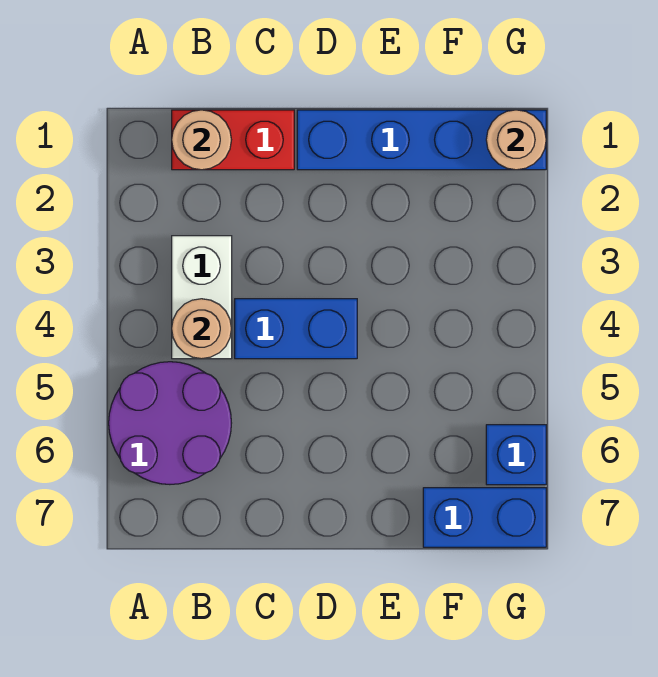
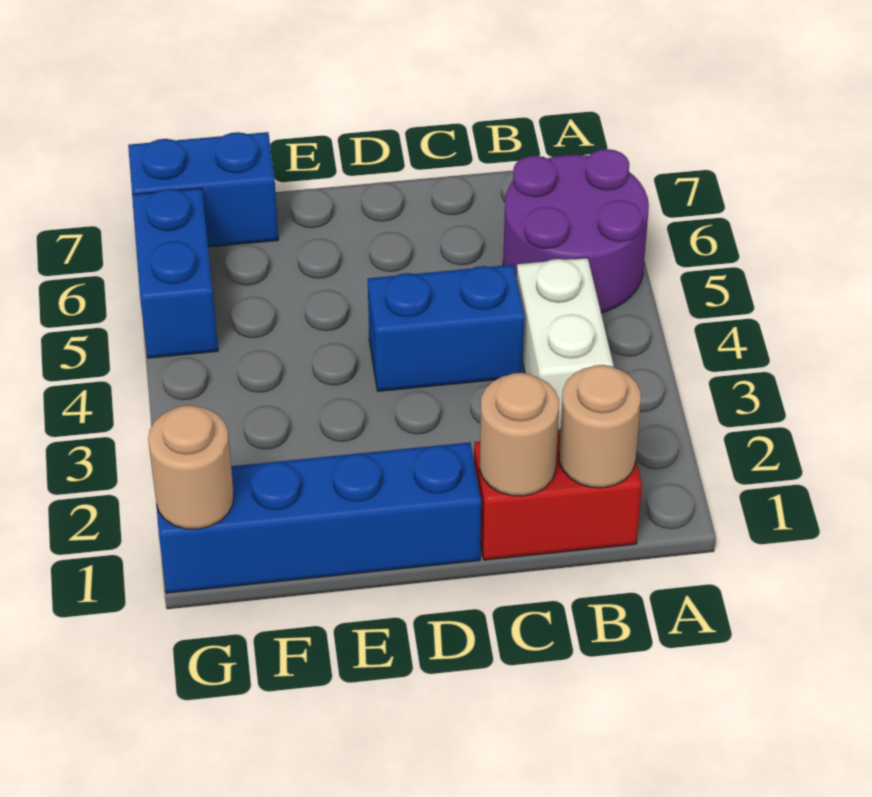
tan round brick B4 level 2 -> tan round brick C1 level 2
blue brick G6 level 1 -> blue brick G5:G6 level 1

